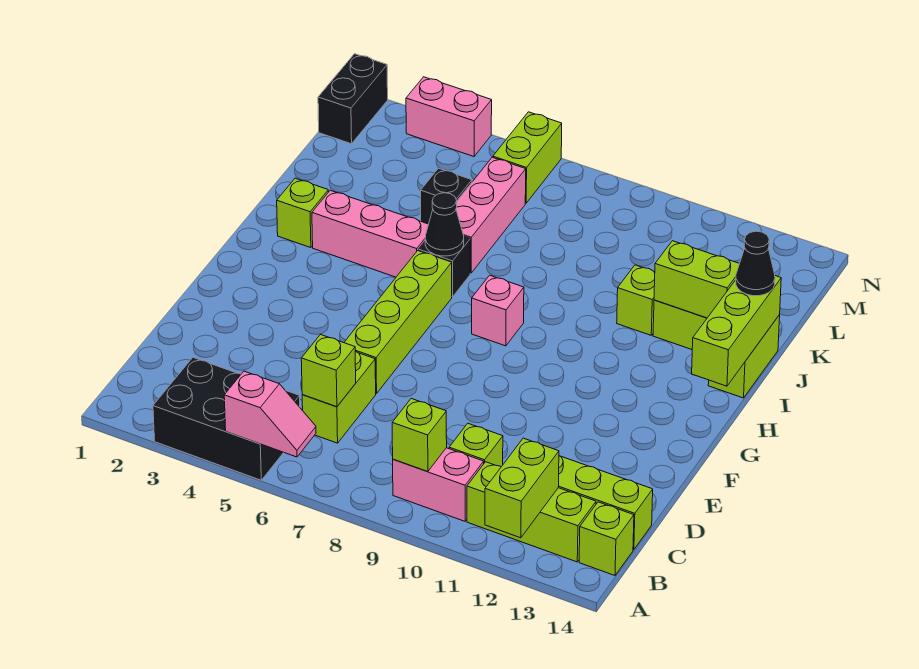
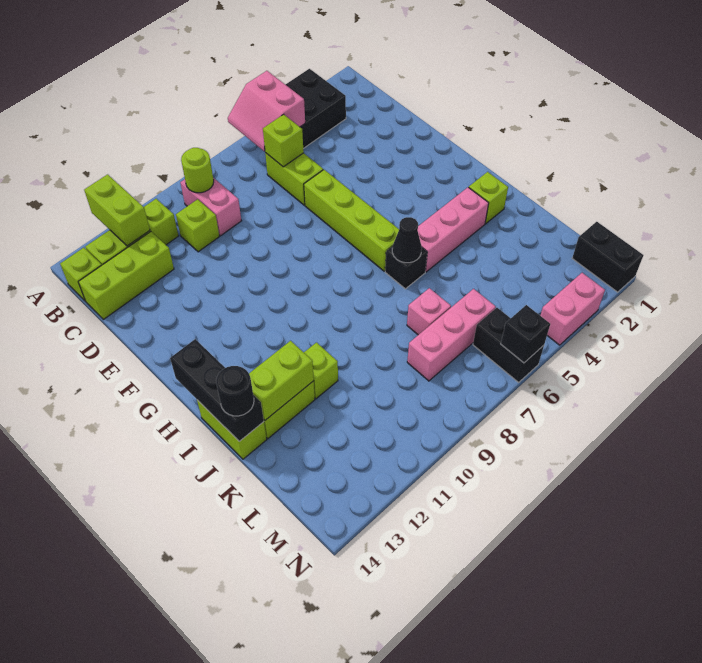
pink slope A5:A6 level 2 top 5 -> pink slope A5:B6 level 2 top 5
pink brick B9:B10 level 1 -> pink brick B9:C9 level 1
lime brick B9 level 2 -> lime round brick B9 level 2
pink brick H8 level 1 -> pink brick K7 level 1
lime brick H14:J14 level 2 -> black brick H14:J14 level 2
pink brick J6:L6 level 1 -> pink brick L6:L8 level 1
black cone J14 level 3 -> black round brick J14 level 3
black brick K5 level 1 -> black brick N6 level 2
lime brick M6:N6 level 1 -> black brick M6:N6 level 1

